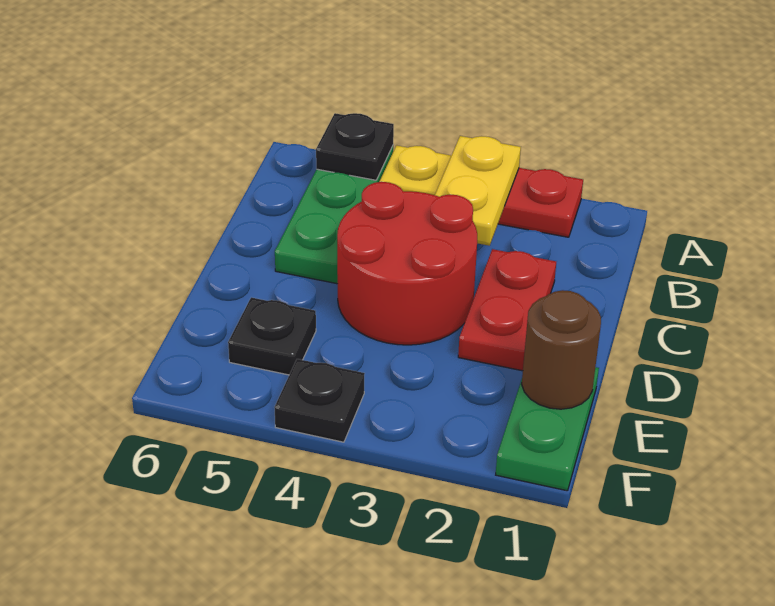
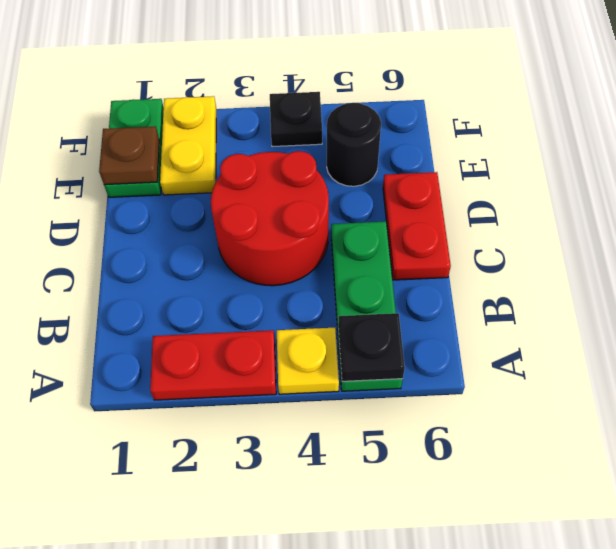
yellow plate A3:B3 level 2 -> yellow plate E2:F2 level 1
red plate C2:D2 level 1 -> red plate C6:D6 level 1
brown round brick E1 level 2 -> brown plate E1 level 2
black plate E5 level 1 -> black round brick E5 level 1

